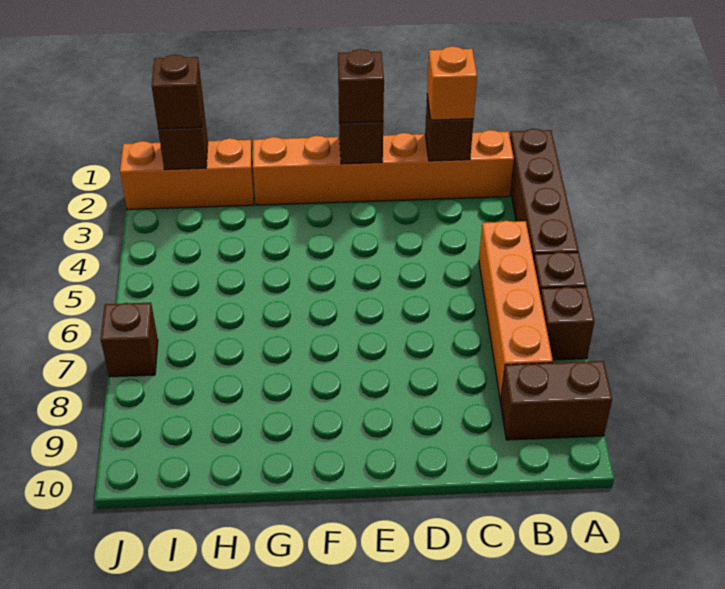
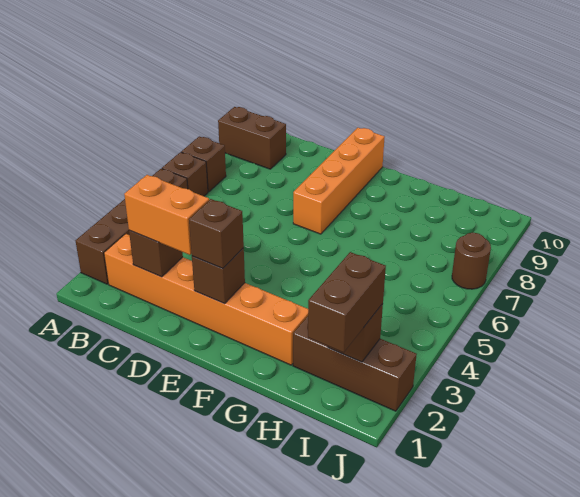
orange brick B5:B8 level 1 -> orange brick E7:E10 level 1
orange brick C2 level 3 -> orange brick C2:D2 level 3
orange brick H2:J2 level 1 -> brown brick H2:J2 level 1
brown brick I2 level 3 -> brown brick I1:I2 level 3
brown brick J7 level 1 -> brown round brick J7 level 1

